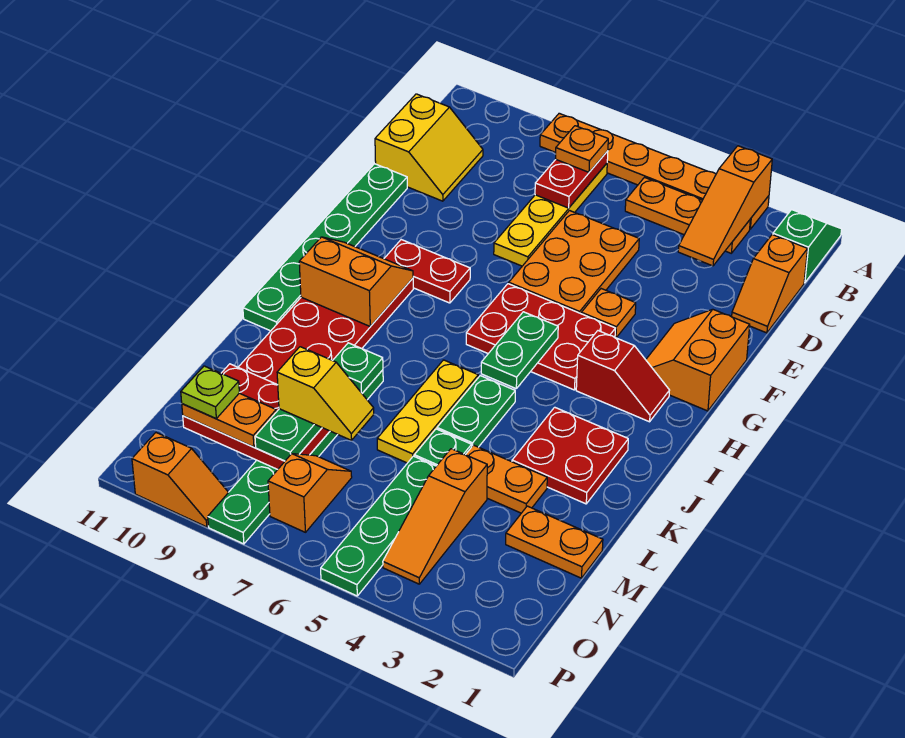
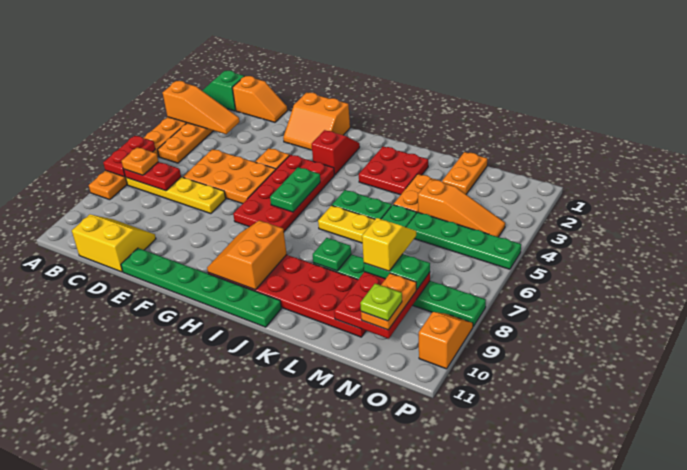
red plate G4:H6 level 1 -> red plate G4:H7 level 1
red plate G8:G9 level 1 -> red plate A6:A7 level 2
green plate H5:I5 level 2 -> green plate H5:H6 level 2
orange slope N7:O7 level 1 top O -> none

